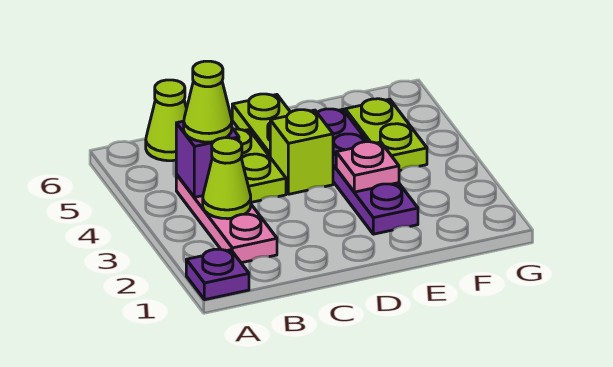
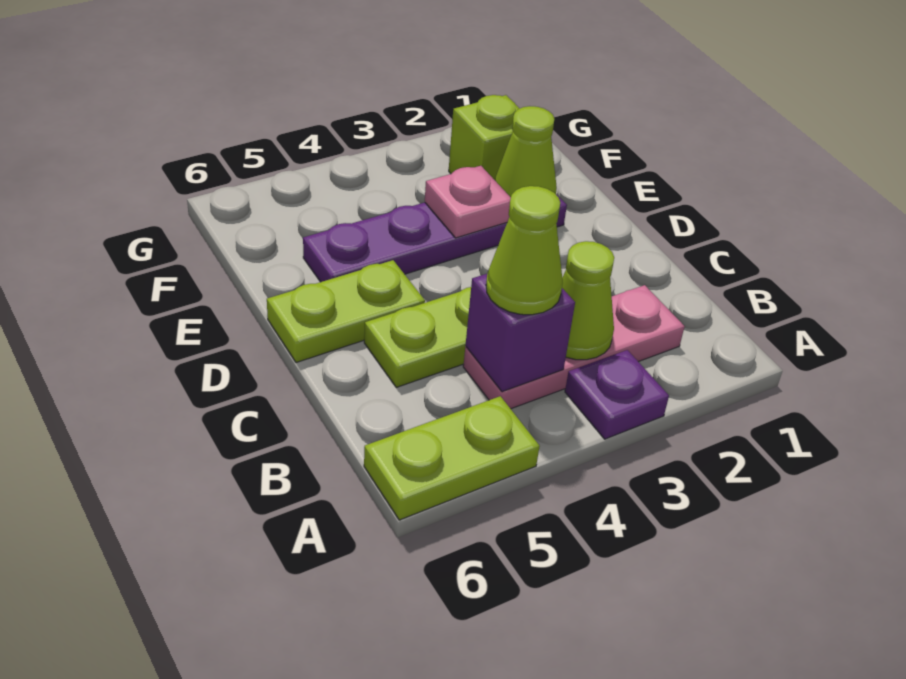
purple plate A1 level 1 -> purple plate A3 level 1
lime cone B6 level 1 -> lime cone E2 level 2
lime brick D4 level 1 -> lime brick F2 level 1
lime plate F4:F5 level 1 -> lime plate A5:A6 level 1

